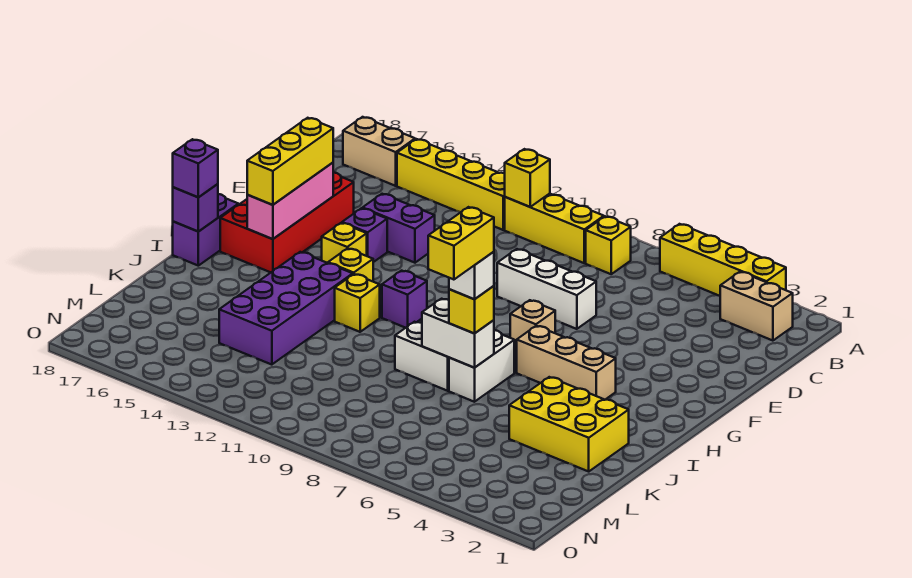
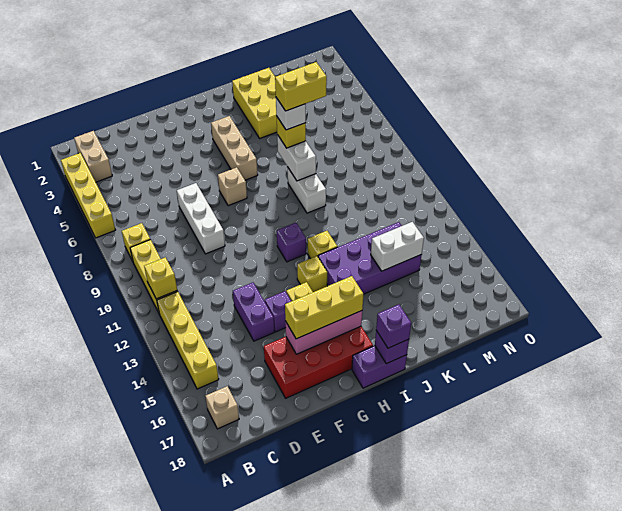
tan brick B16:B17 level 1 -> tan brick B17 level 1
white brick I7:J7 level 1 -> white brick K14:L14 level 2

